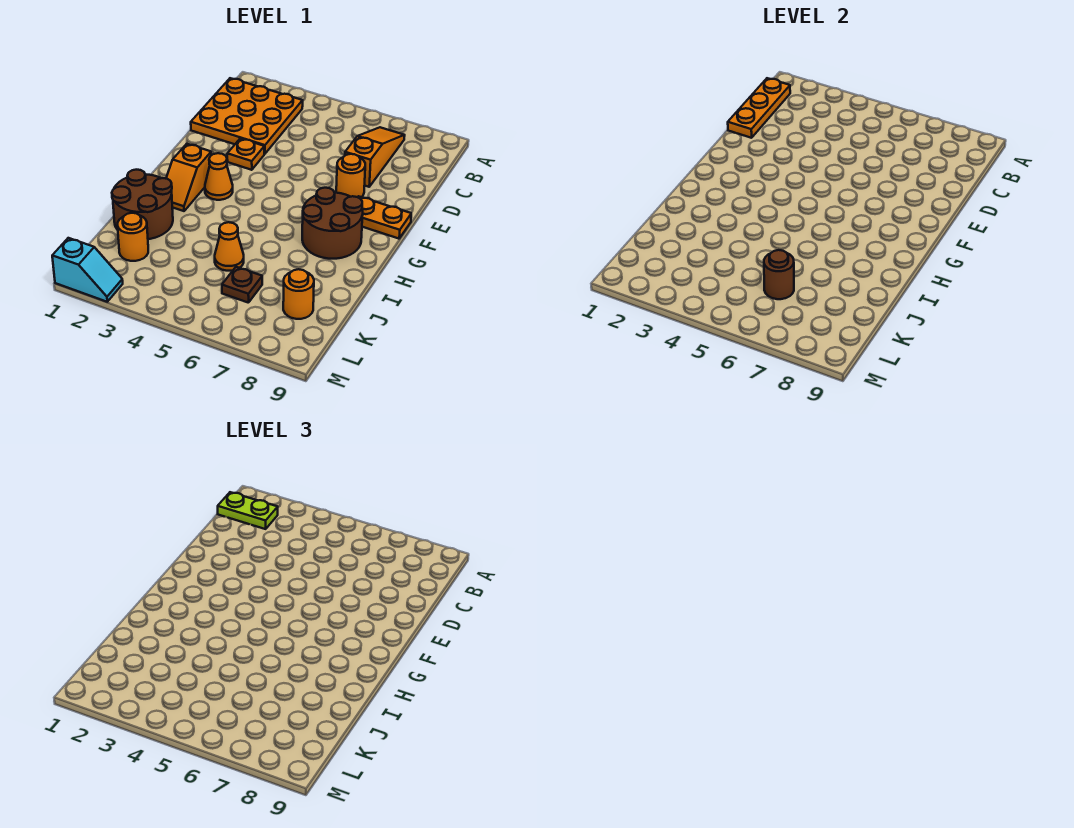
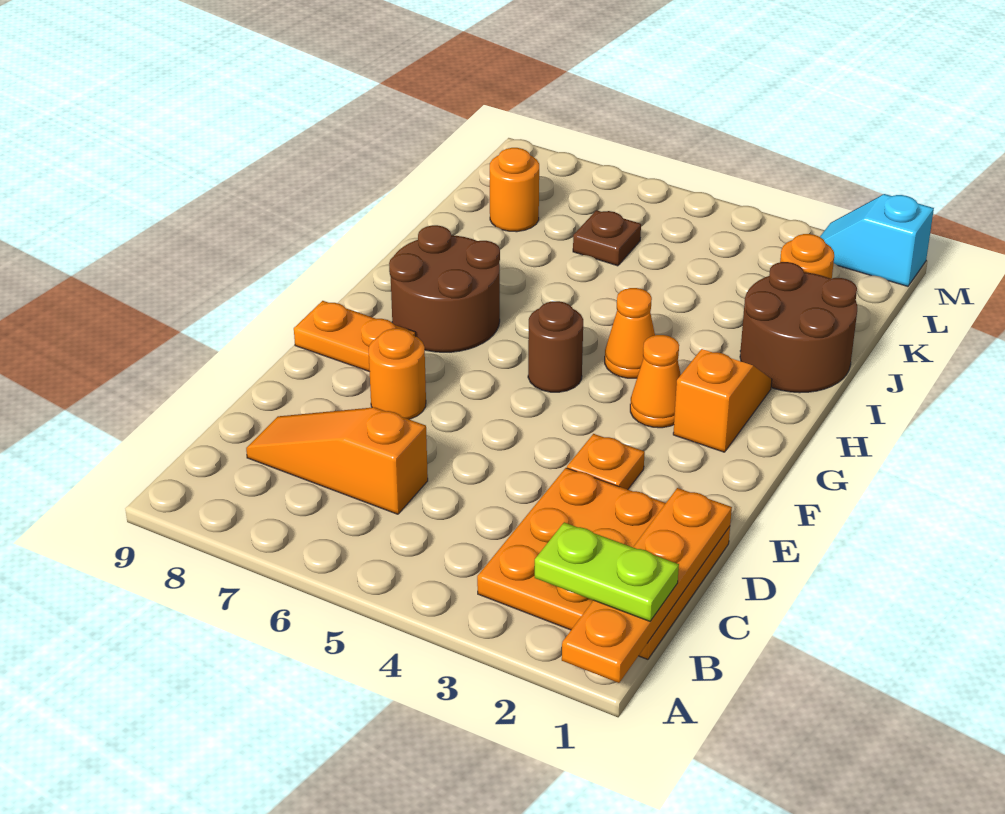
orange plate B1:D1 level 2 -> orange plate A1:D1 level 2
orange slope B7:D7 level 1 top D -> orange slope C6:C8 level 1 top 6
orange cone J5 level 1 -> orange cone H4 level 1
brown round brick K6 level 2 -> brown round brick G5 level 1

